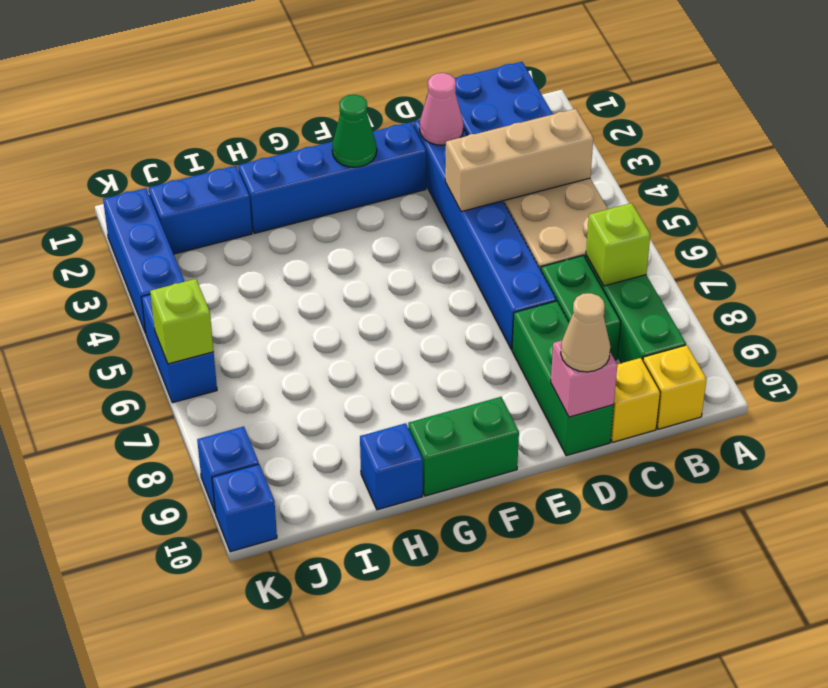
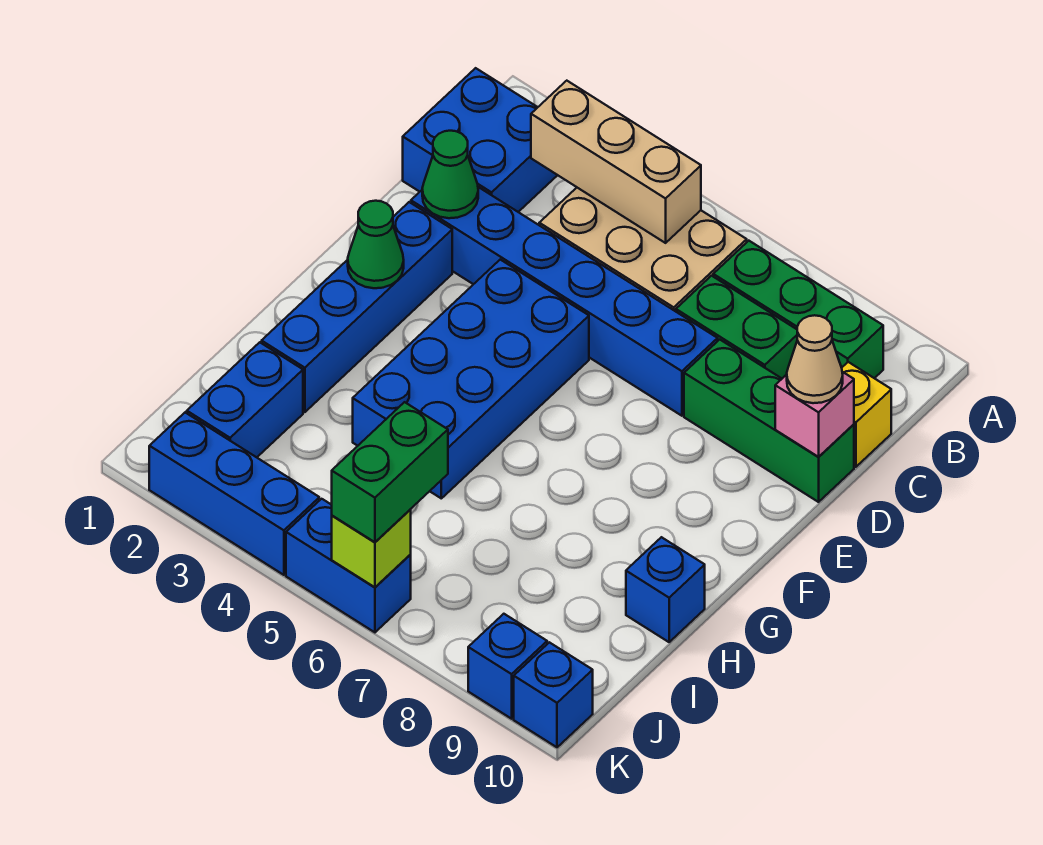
tan brick B4:D4 level 2 -> tan brick B3:B5 level 2
lime brick B7 level 2 -> none
yellow brick B10 level 1 -> none
pink cone D2 level 2 -> green cone D2 level 2
none -> blue brick E4:H5 level 1
green brick F10:G10 level 1 -> green brick J6:K6 level 3

